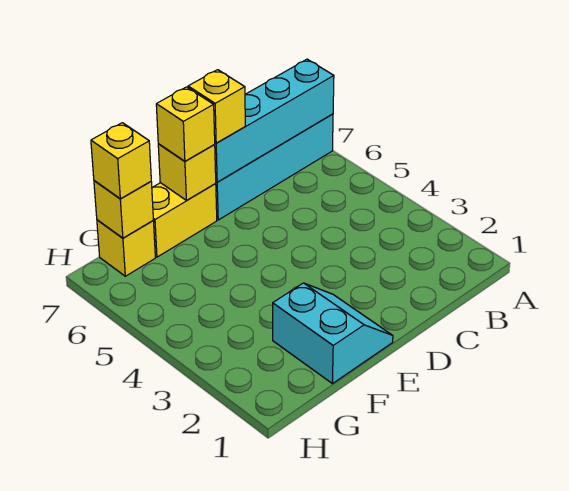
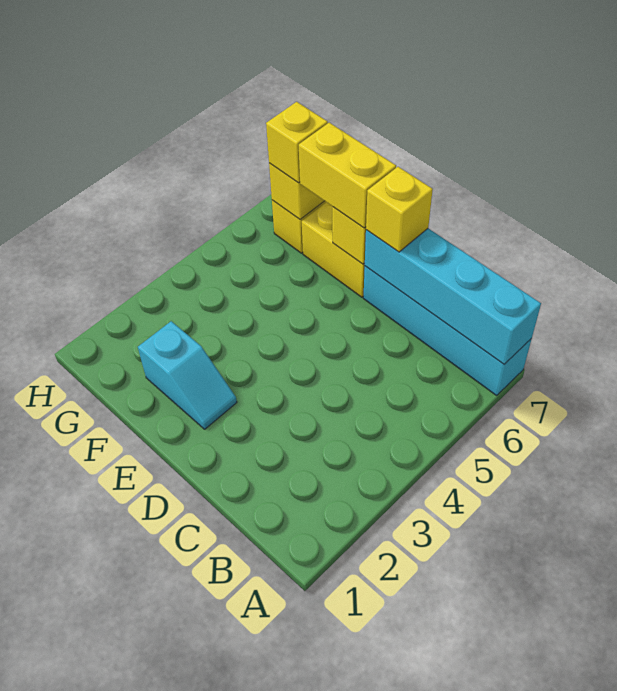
cyan slope E1:F2 level 1 top F -> cyan slope E2:F2 level 1 top F
yellow brick E7 level 3 -> yellow brick E7:F7 level 3

